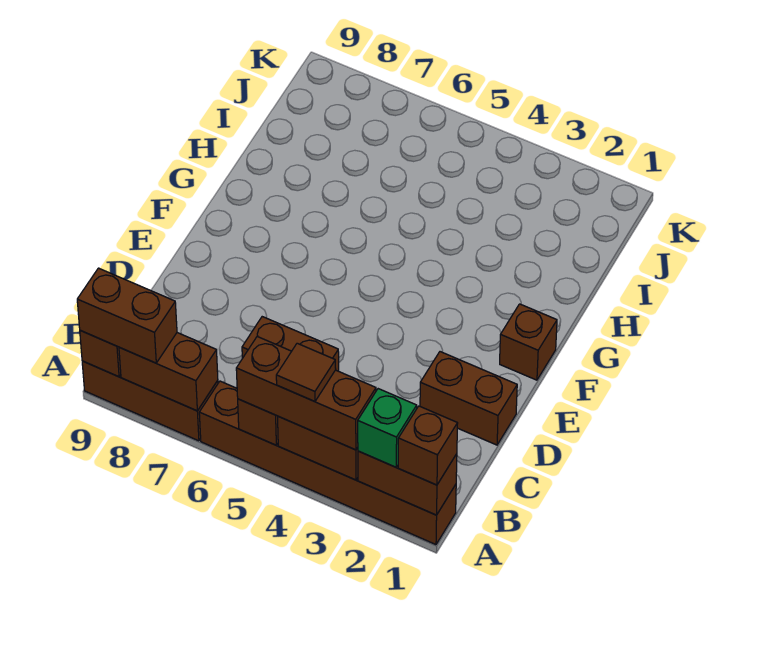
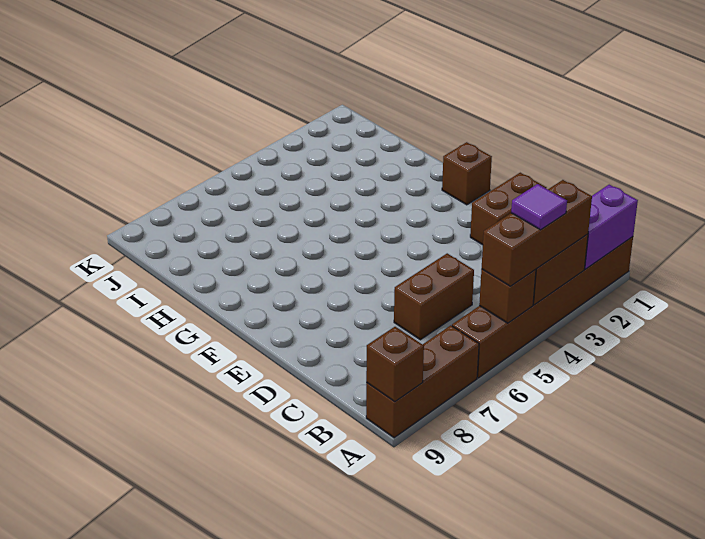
brown brick A1:A2 level 2 -> purple brick A1:A2 level 2
brown brick A1 level 3 -> none
green brick A2 level 3 -> none
brown tile A4 level 4 -> purple tile A4 level 4
brown brick A7:A8 level 2 -> none
brown brick A8:A9 level 3 -> none

